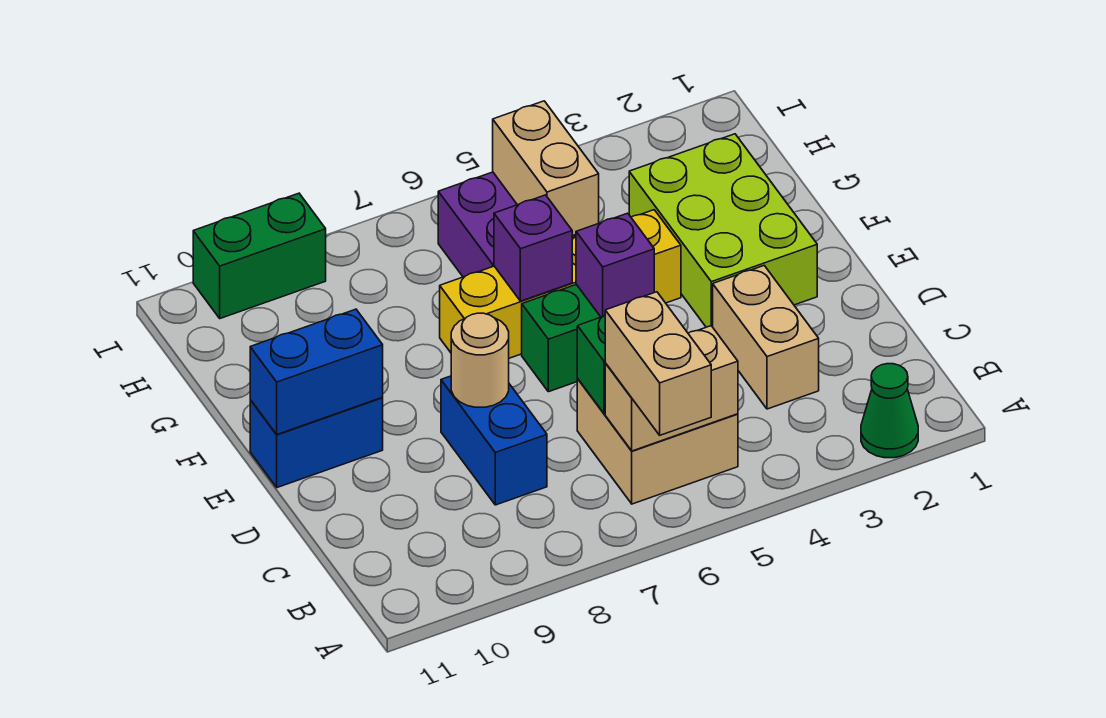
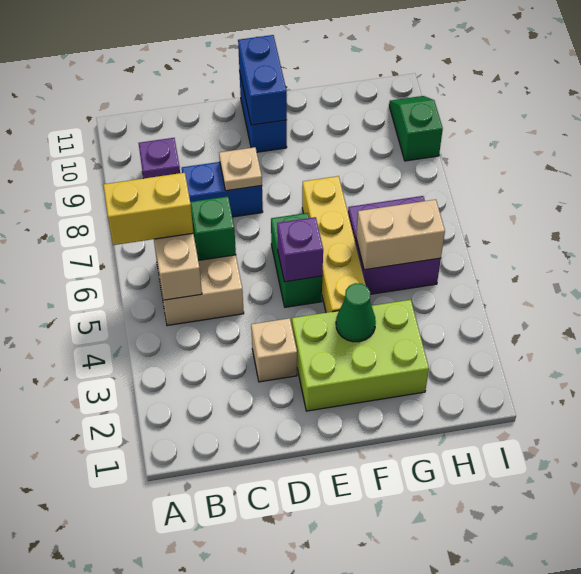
green cone A2 level 1 -> green cone F3 level 2
tan brick A6:B6 level 3 -> yellow brick A6:B6 level 3
tan brick C3:D3 level 1 -> tan brick D3 level 1
tan round brick D8 level 2 -> tan plate D8 level 2
purple brick F6 level 2 -> purple brick B9 level 1
green brick I9:I10 level 1 -> green slope I9:I10 level 1 top 9

